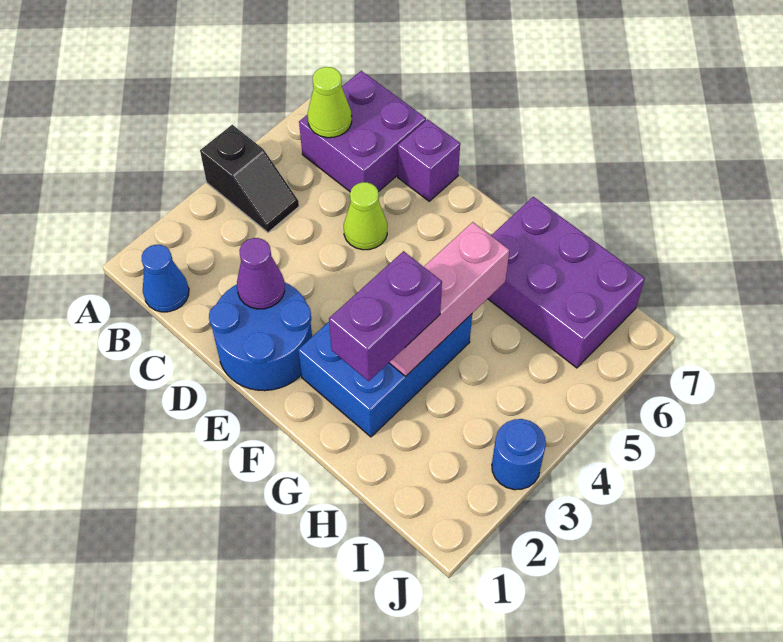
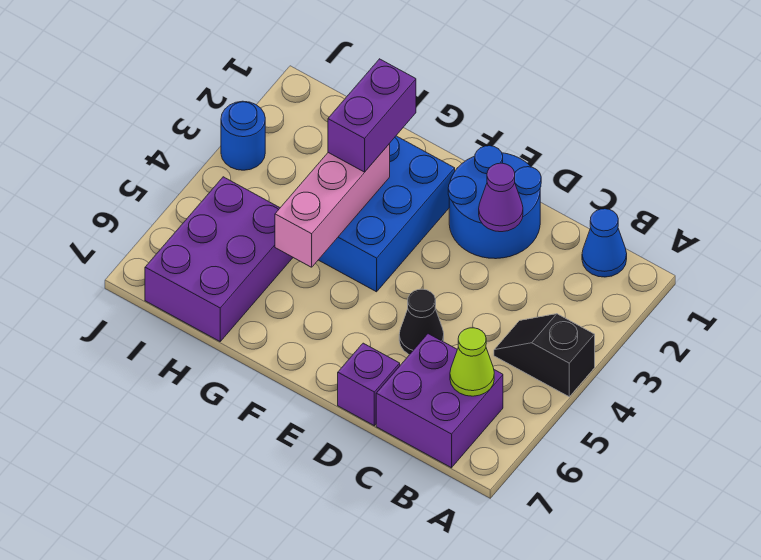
lime cone D5 level 1 -> black cone D5 level 1
purple brick G6:I7 level 1 -> purple brick H5:I7 level 1

